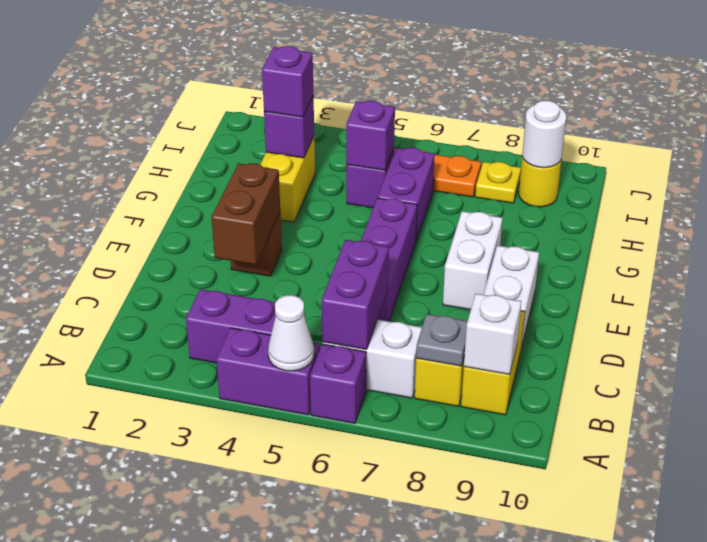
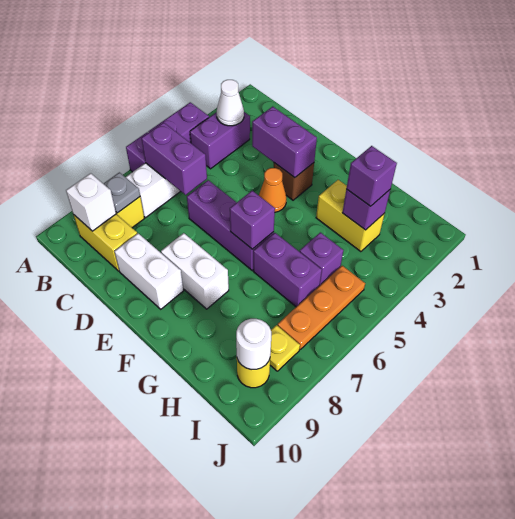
white cone A5 level 2 -> white cone B3 level 2
brown brick D3:E3 level 2 -> purple brick D3:E3 level 2
none -> orange cone E4 level 1
purple brick H5 level 2 -> purple brick F6 level 2

